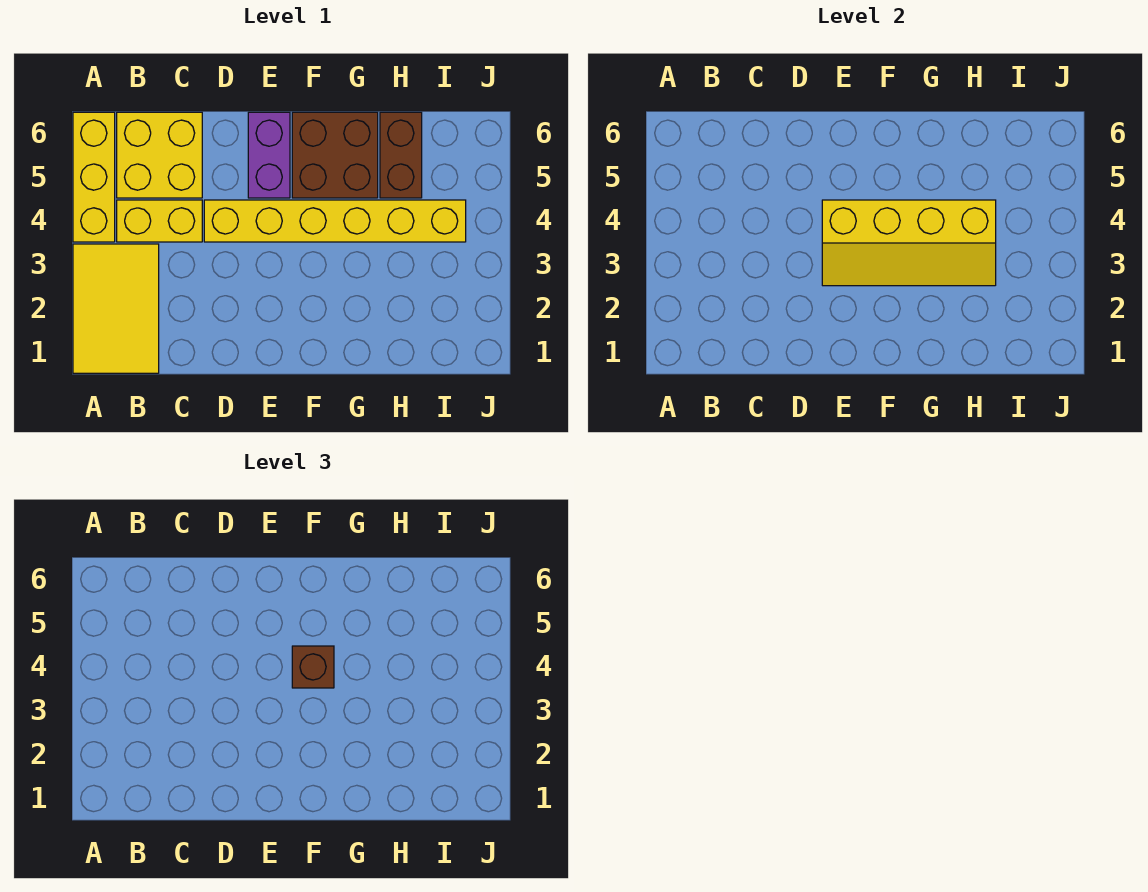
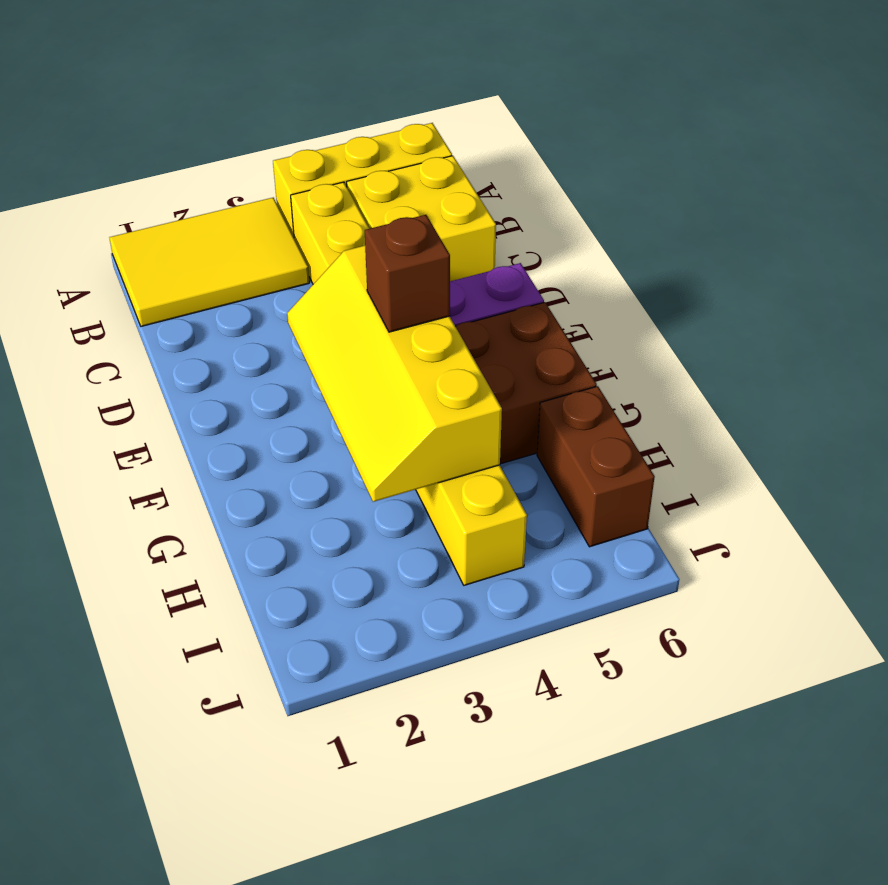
brown brick H5:H6 level 1 -> brown brick H6:I6 level 1

